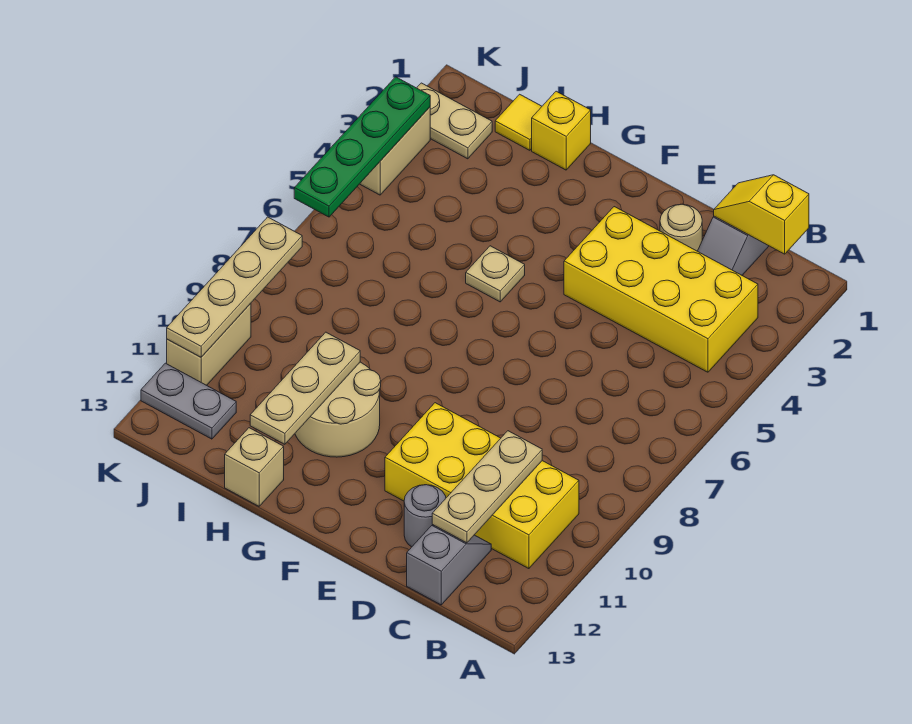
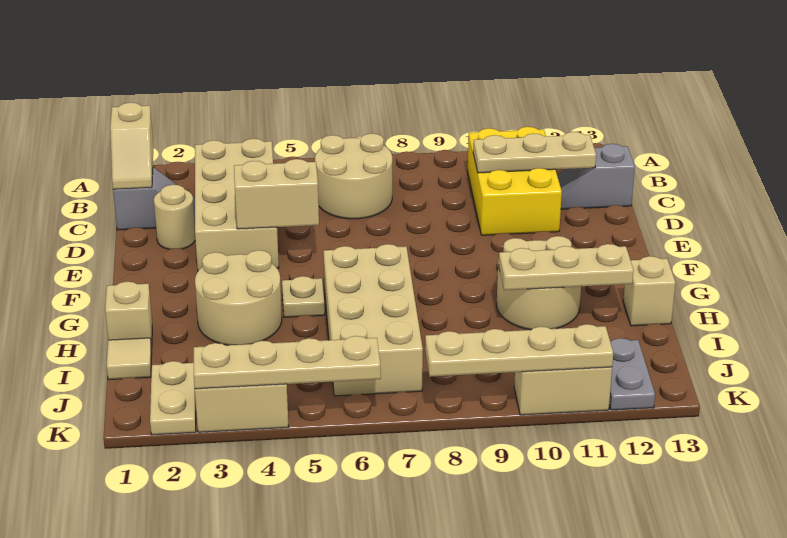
yellow slope B1:C1 level 2 top B -> tan slope B1:C1 level 2 top B
yellow brick B3:E4 level 1 -> tan brick B3:E4 level 1
none -> tan round brick B6:C7 level 1
yellow brick B10:E11 level 1 -> yellow brick B10:D11 level 1
grey round brick D12 level 1 -> none
none -> tan brick E4:E5 level 2
none -> tan round brick G3:H4 level 1
none -> tan brick G6:J7 level 1
yellow brick H1 level 1 -> tan brick H1 level 1
yellow tile I1 level 1 -> tan tile I1 level 1
green plate K3:K6 level 2 -> tan plate K3:K6 level 2

